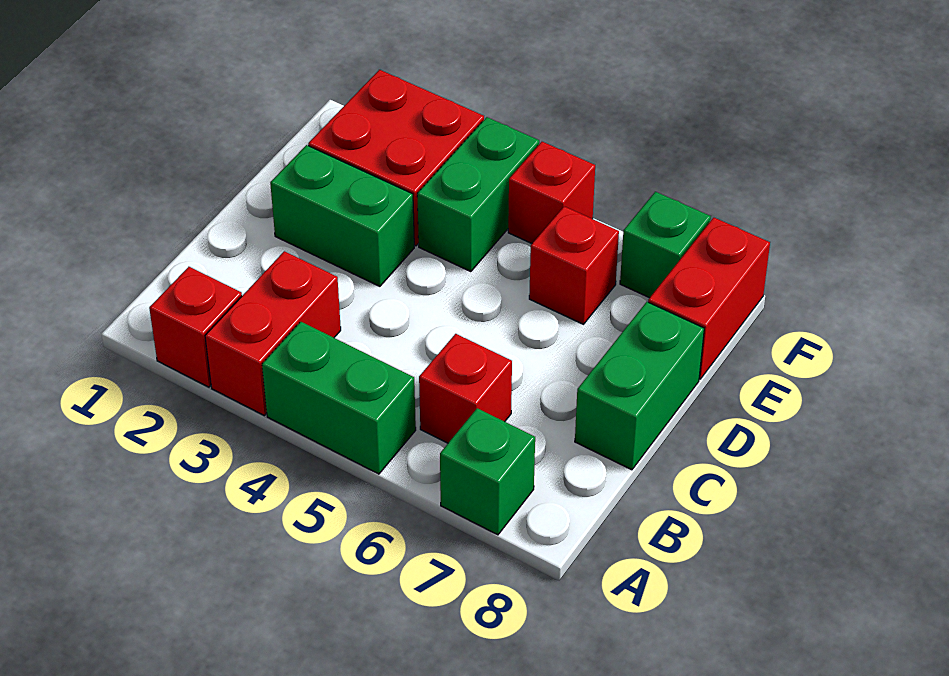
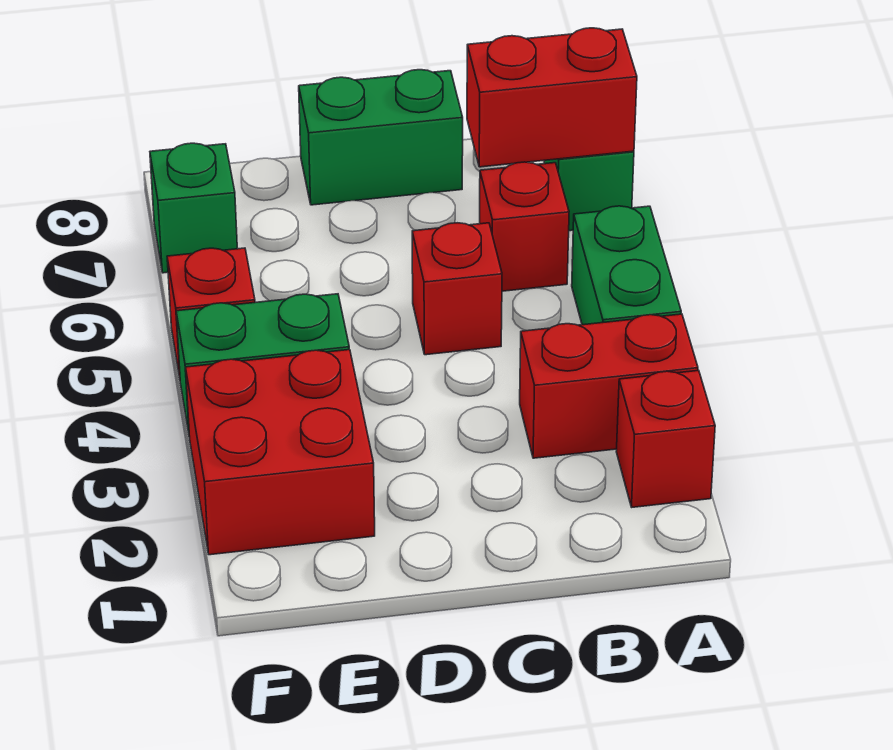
green brick D2:D3 level 1 -> none
red brick E6 level 1 -> red brick C5 level 1
red brick E8:F8 level 1 -> red brick A7:B7 level 2

